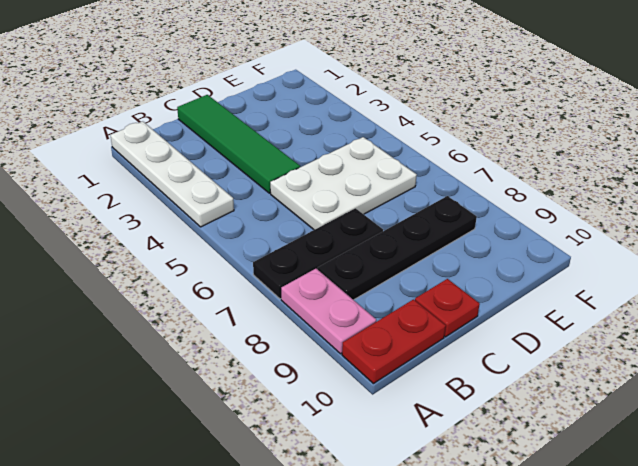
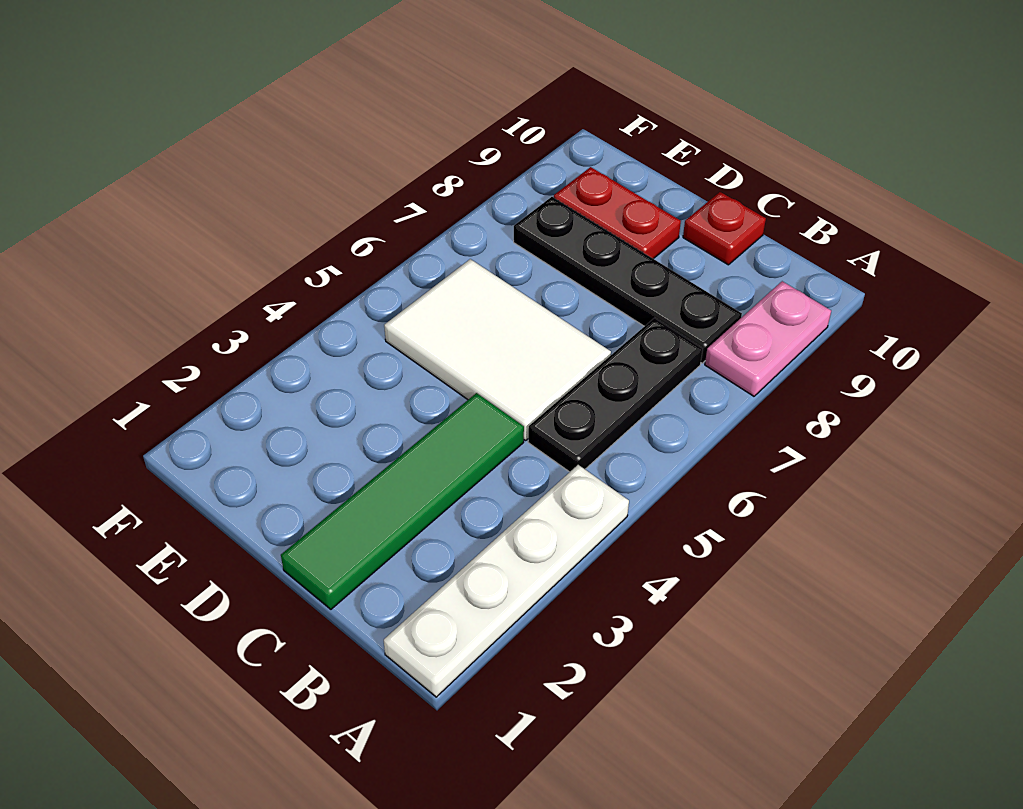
black plate A7:C7 level 1 -> black plate B5:B7 level 1
red plate A10:B10 level 1 -> red plate D9:E9 level 1
white plate C5:E6 level 1 -> white tile C5:E6 level 1

